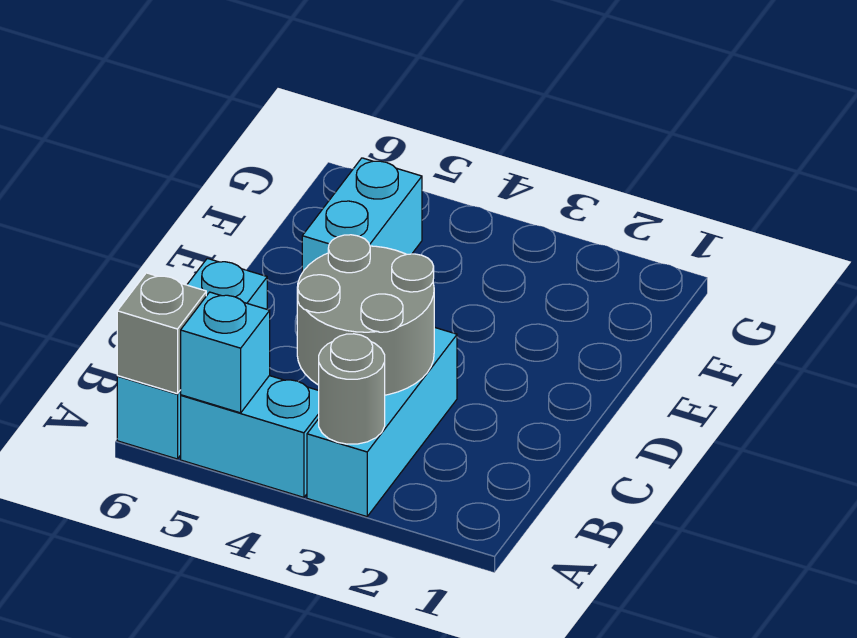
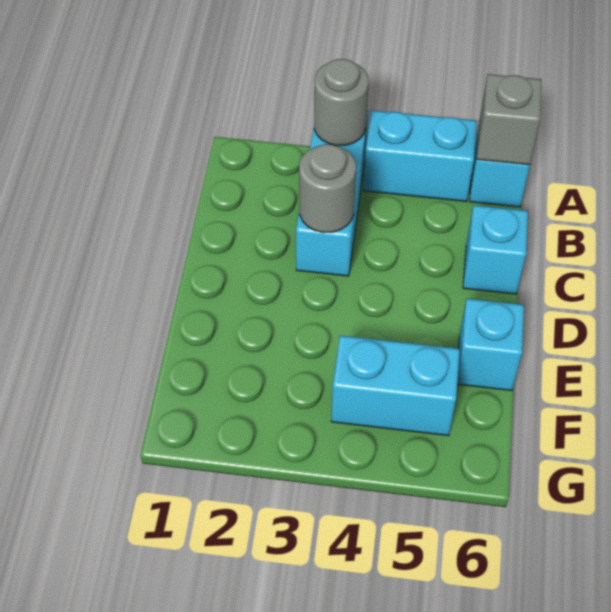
cyan brick A5 level 2 -> cyan brick E6 level 1
grey round brick B3:C4 level 2 -> grey round brick C3 level 2
cyan brick E5:F5 level 1 -> cyan brick F4:F5 level 1

